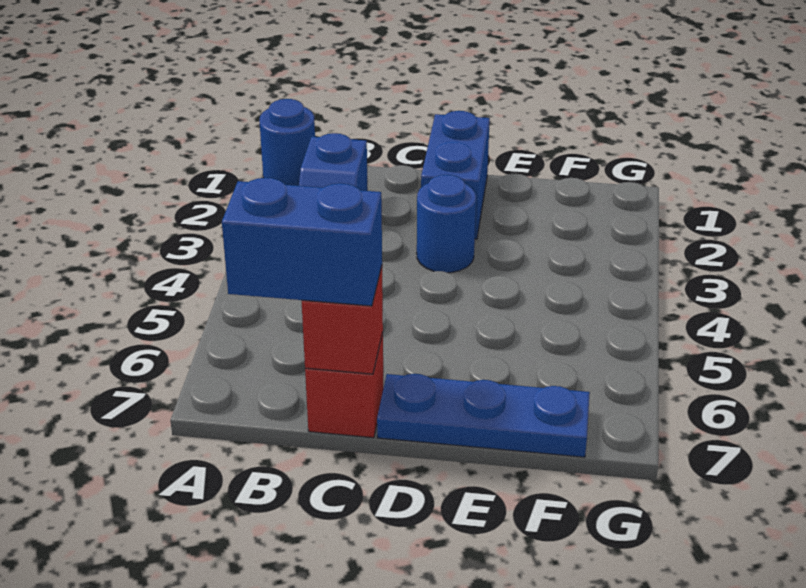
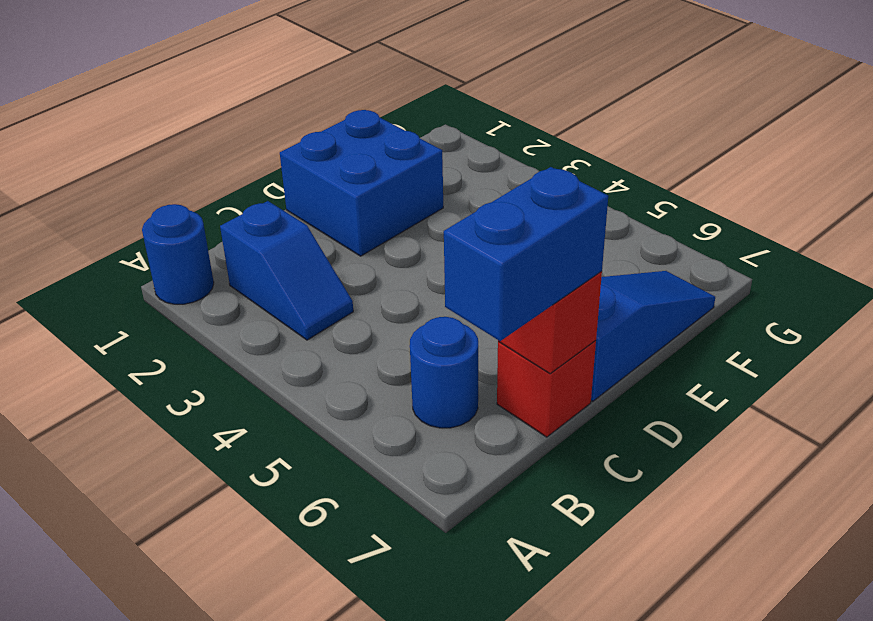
blue brick D1:D2 level 1 -> blue brick D1:E2 level 1
blue round brick D3 level 1 -> blue round brick B6 level 1
blue plate D7:F7 level 1 -> blue slope D7:F7 level 1 top D

